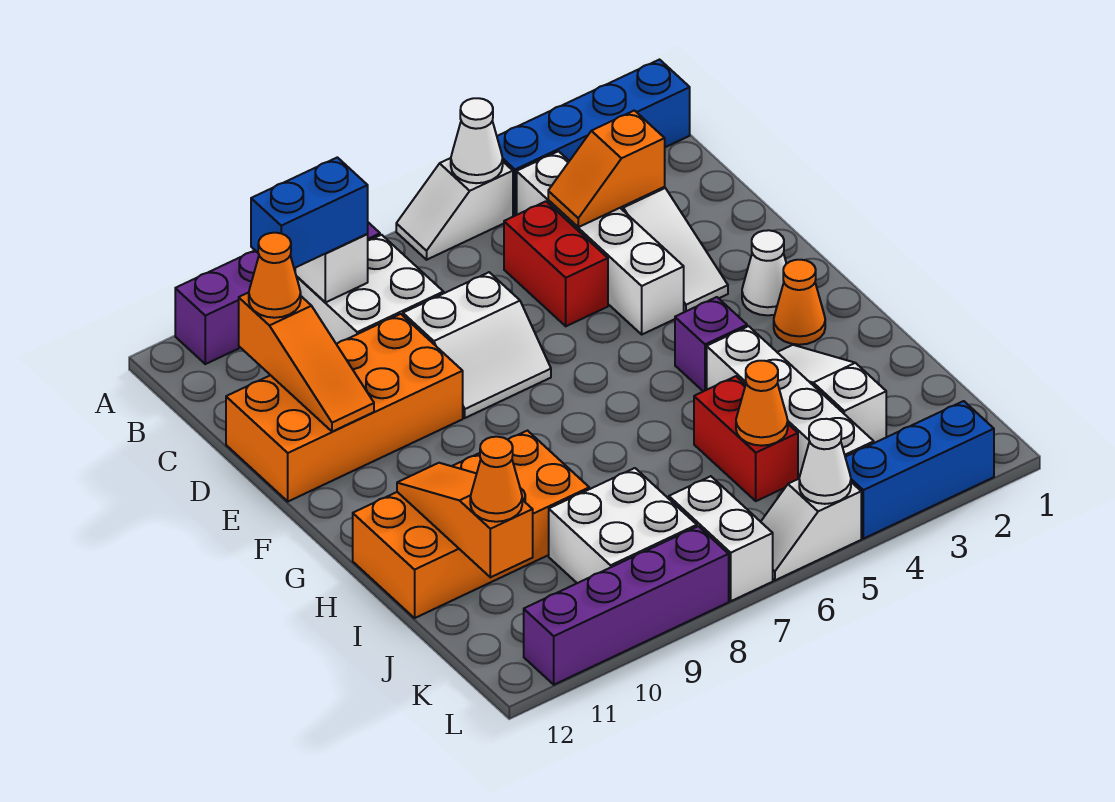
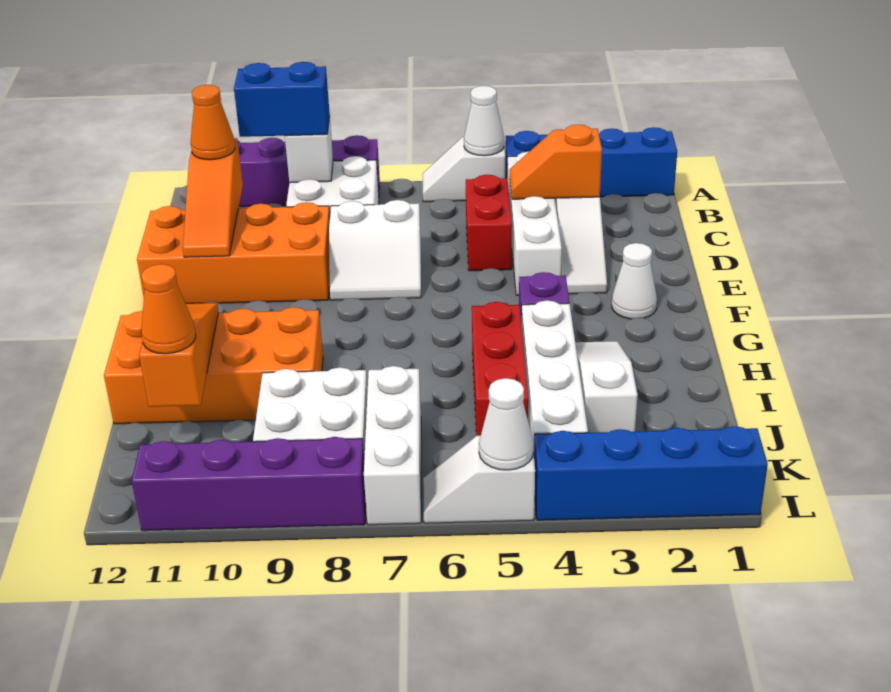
orange cone G2 level 1 -> none
red brick I5:J5 level 1 -> red brick H5:J5 level 1
orange cone J5 level 2 -> none
white brick K7:L7 level 1 -> white brick J7:L7 level 1
blue brick L2:L4 level 1 -> blue brick L1:L4 level 1

